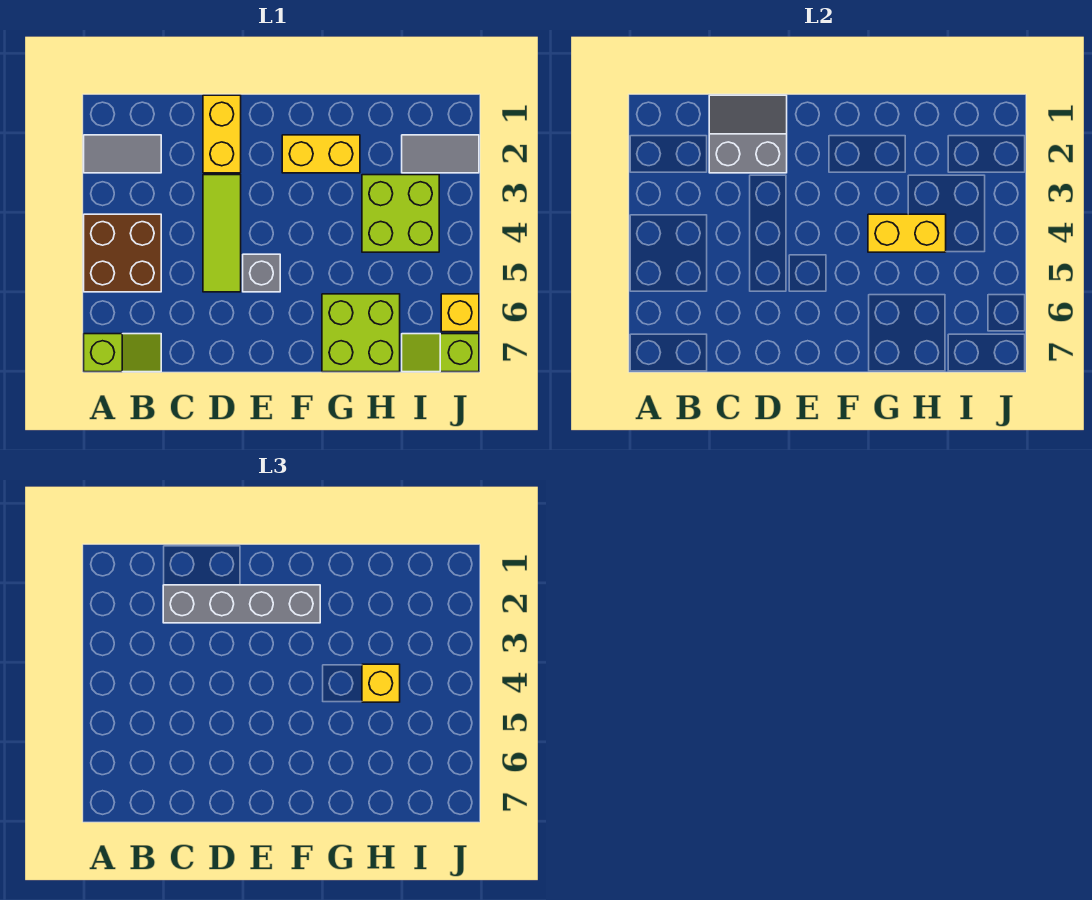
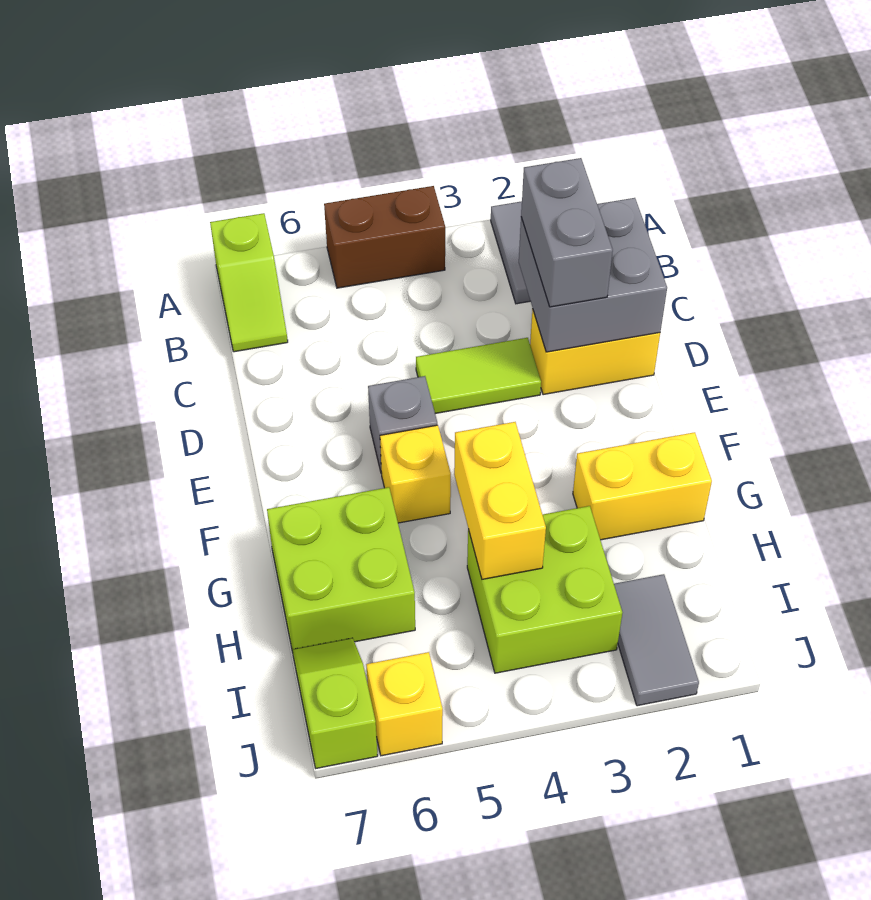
brown brick A4:B5 level 1 -> brown brick A4:A5 level 1
grey slope C1:D2 level 2 top 2 -> grey brick C1:D2 level 2
grey brick C2:F2 level 3 -> grey brick C2:D2 level 3
lime tile D3:D5 level 1 -> lime tile D3:D4 level 1
yellow brick F2:G2 level 1 -> yellow brick G1:G2 level 1
yellow brick H4 level 3 -> yellow brick F5 level 1

